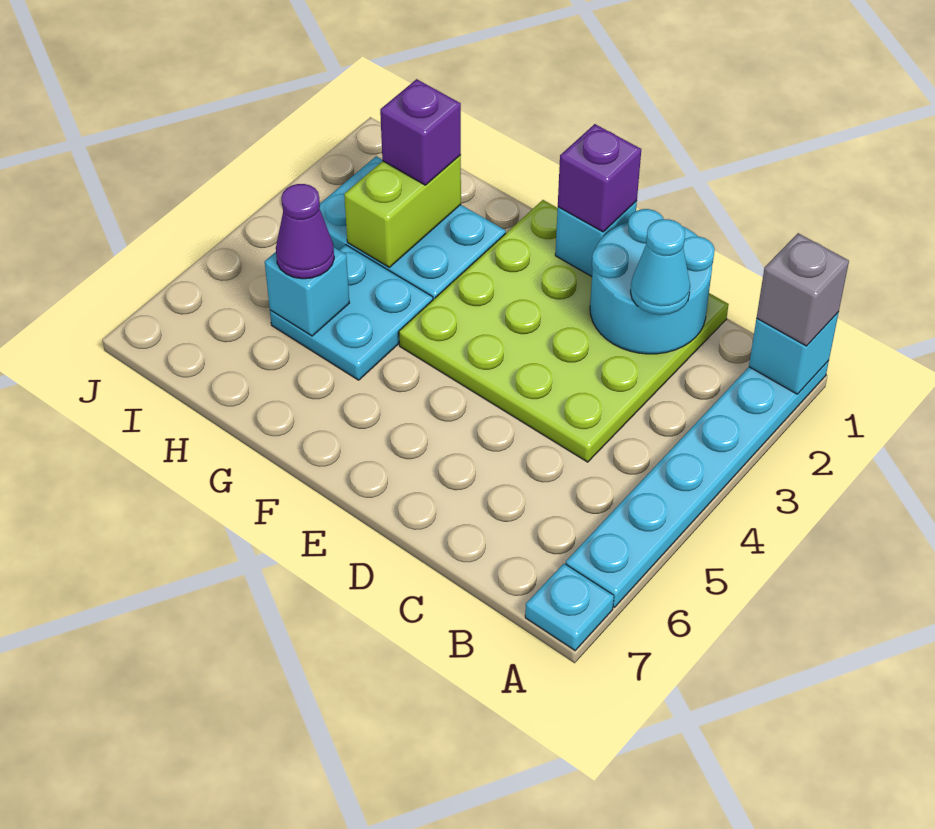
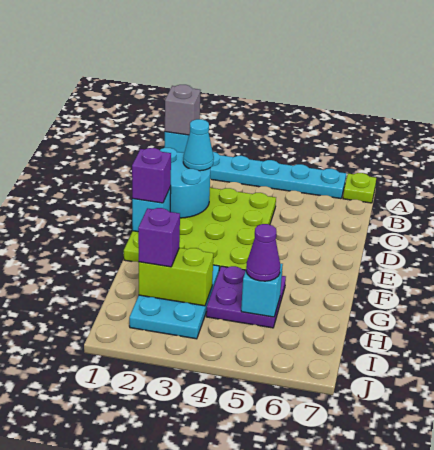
cyan plate A7 level 1 -> lime plate A7 level 1
cyan plate G4:H5 level 1 -> purple plate G4:H5 level 1

